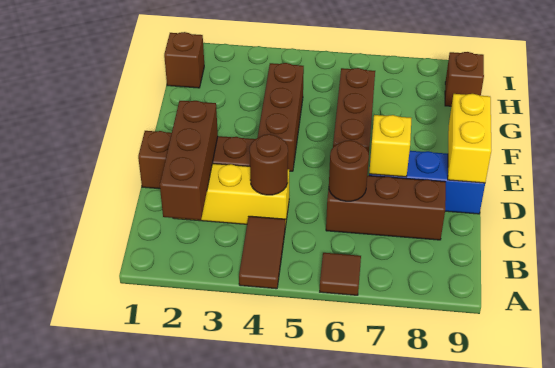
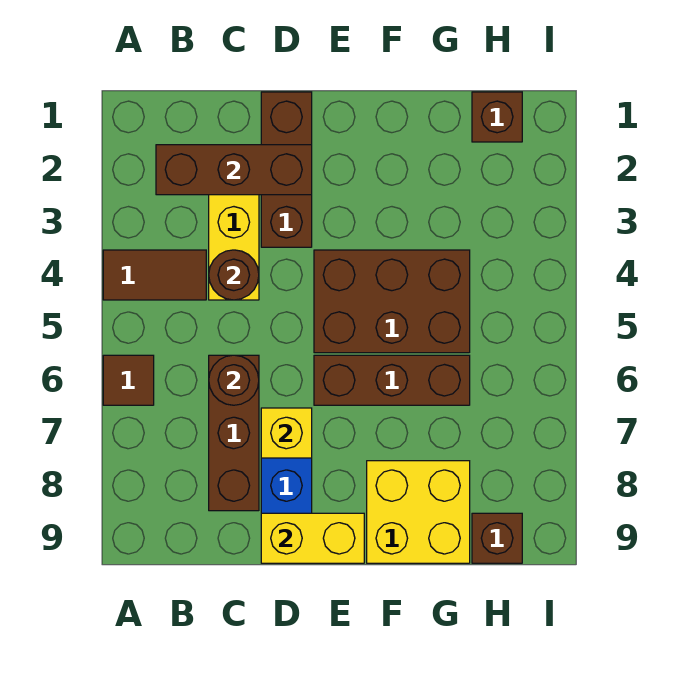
brown brick E4:G4 level 1 -> brown brick E4:G5 level 1
none -> yellow brick F8:G9 level 1

